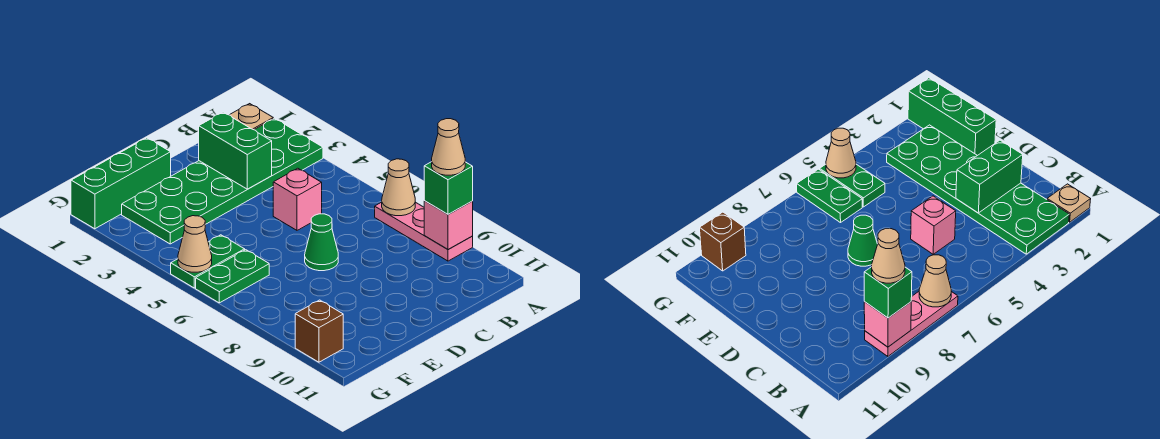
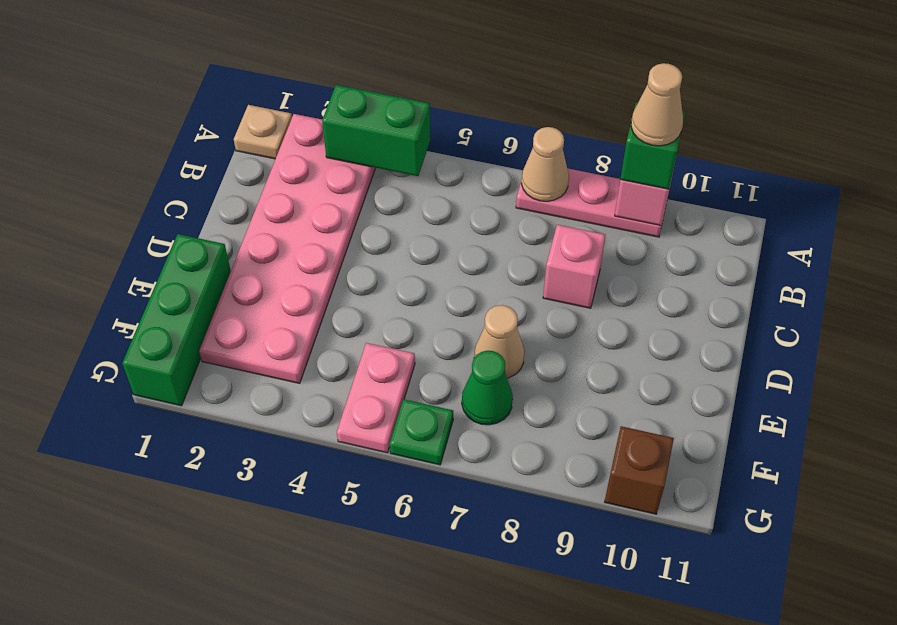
green plate A2:F3 level 1 -> pink plate A2:F3 level 1
green brick C2:C3 level 2 -> green brick A3:A4 level 2
pink brick C5 level 1 -> pink brick C8 level 1
green cone D7 level 1 -> green cone F7 level 1
green plate F5:G5 level 1 -> pink plate F5:G5 level 1
green plate F6:G6 level 1 -> green plate G6 level 1
tan cone G5 level 2 -> tan cone E7 level 1

